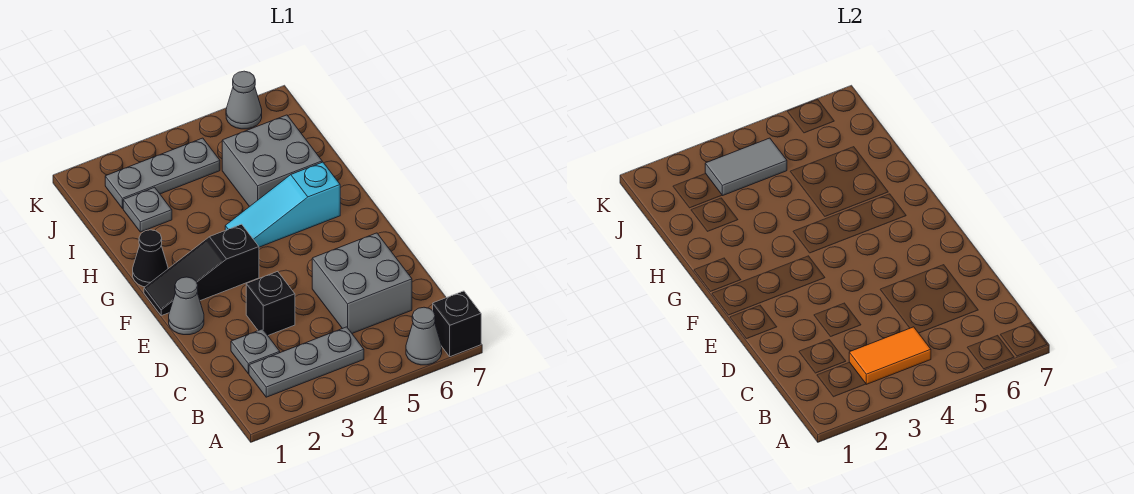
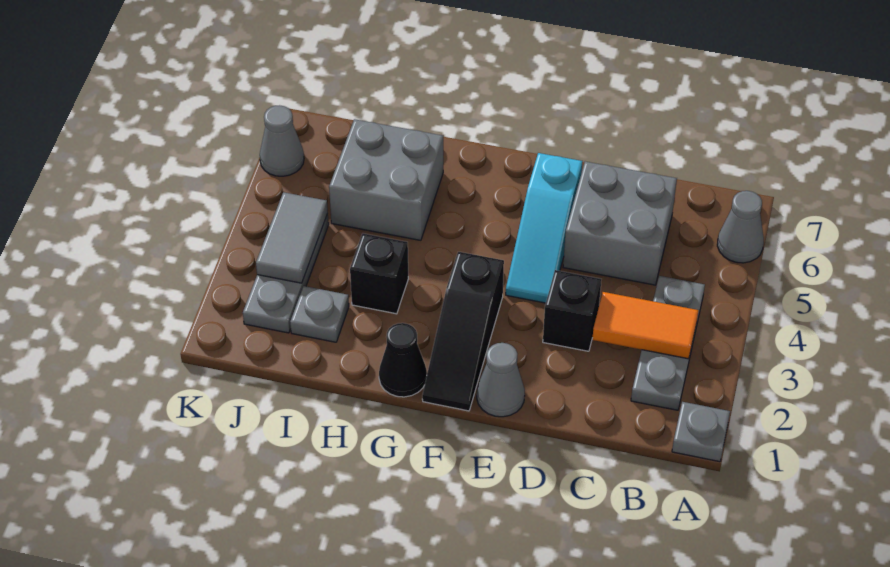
black brick A7 level 1 -> black brick H3 level 1
orange tile B3:B4 level 2 -> orange tile B3:C3 level 2
grey plate C2 level 1 -> grey plate A1 level 1
cyan slope G4:G6 level 1 top 6 -> cyan slope E4:E6 level 1 top 6

